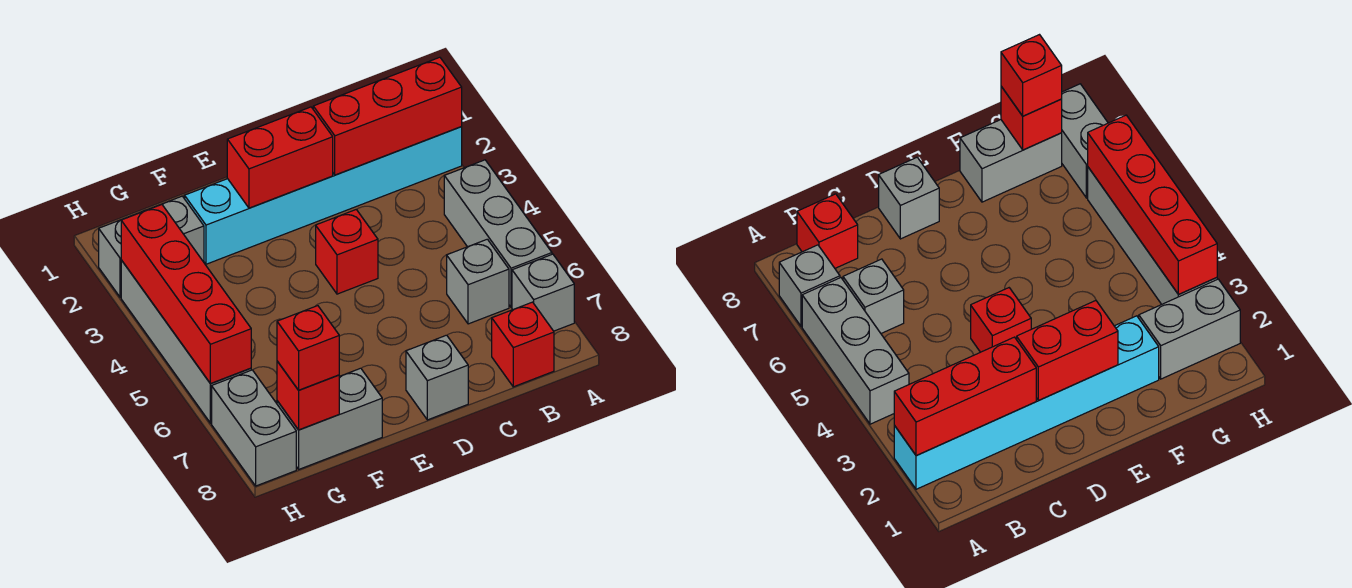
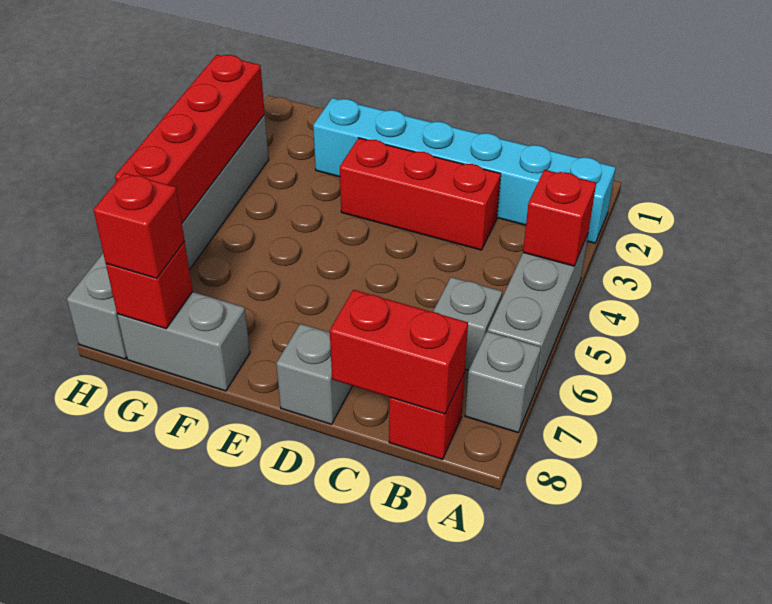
red brick A2:C2 level 2 -> red brick C3:E3 level 1
red brick D2:E2 level 2 -> red brick B8:C8 level 2
red brick D4 level 1 -> red brick A4 level 2
grey brick G2:H2 level 1 -> none

